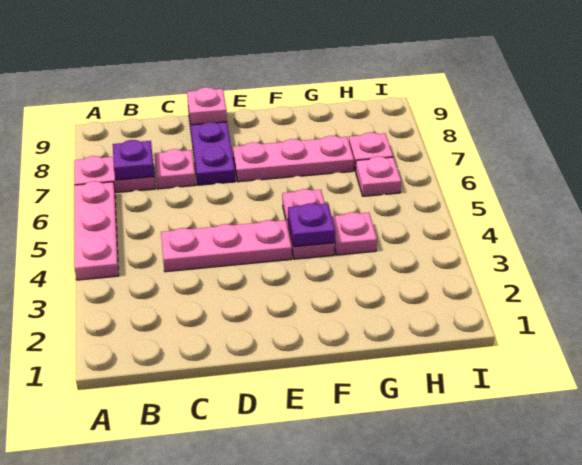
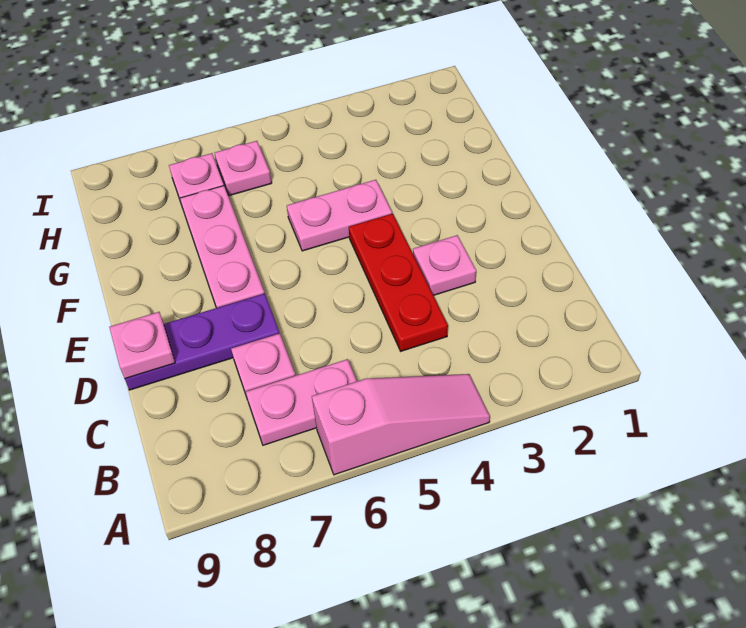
pink plate A4:A6 level 1 -> pink slope A4:A6 level 1 top 6
pink plate A7:B7 level 1 -> pink plate B6:B7 level 1
purple plate B7 level 2 -> none
pink plate C4:E4 level 1 -> red plate C4:E4 level 1
purple plate F4 level 2 -> none
pink plate G4 level 1 -> pink plate D3 level 1

